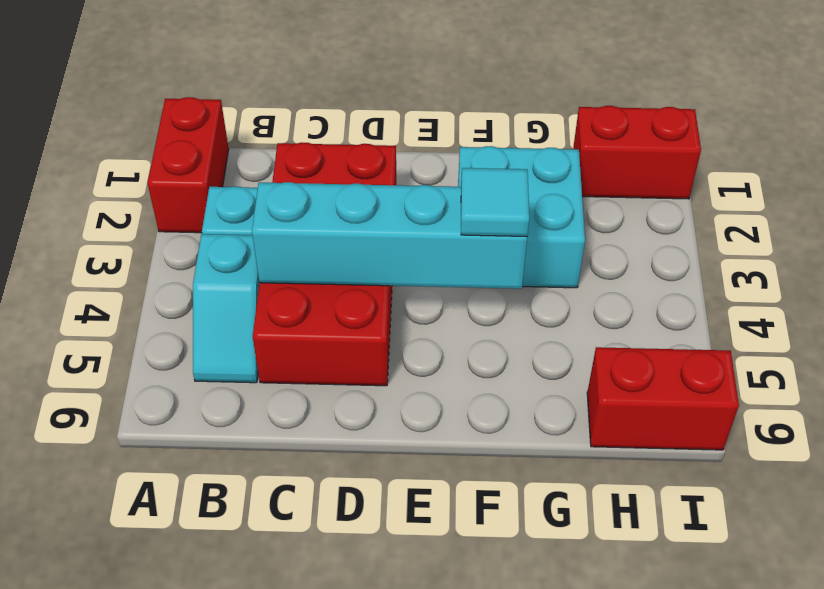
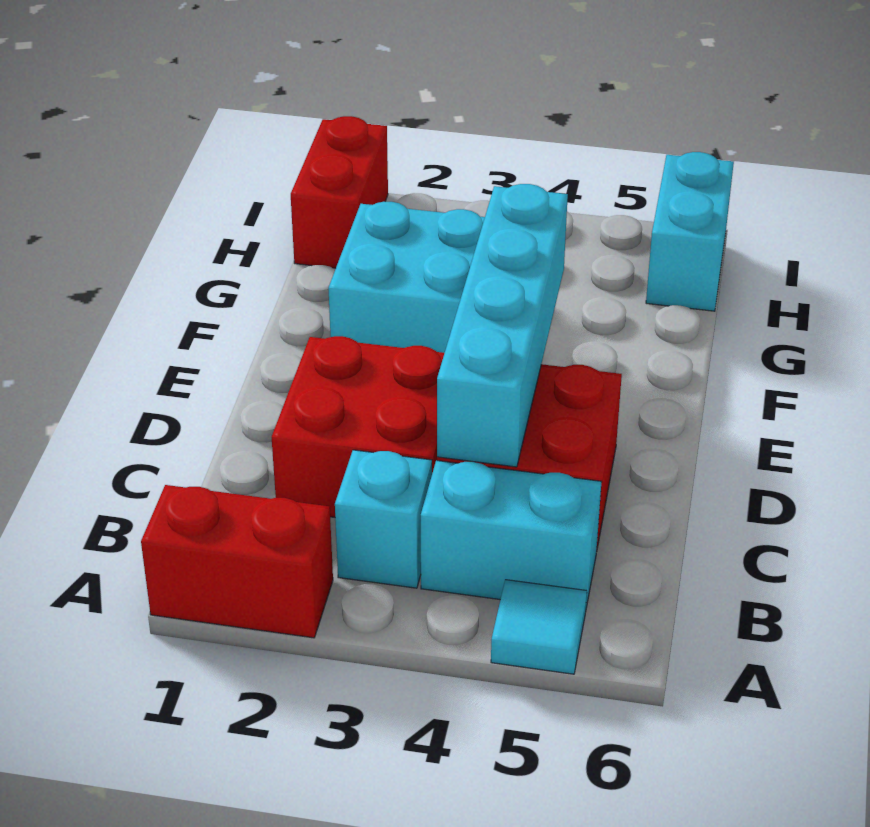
cyan slope B4:B5 level 1 top 4 -> cyan brick B4:B5 level 1
cyan tile F4 level 3 -> cyan tile A5 level 1
red brick H6:I6 level 1 -> cyan brick H6:I6 level 1

